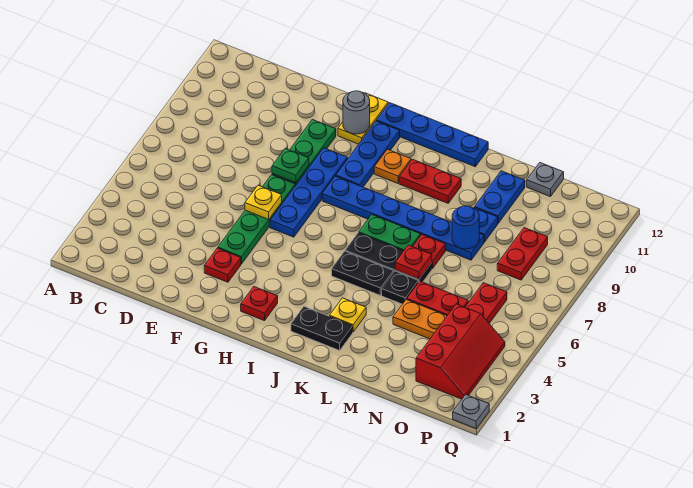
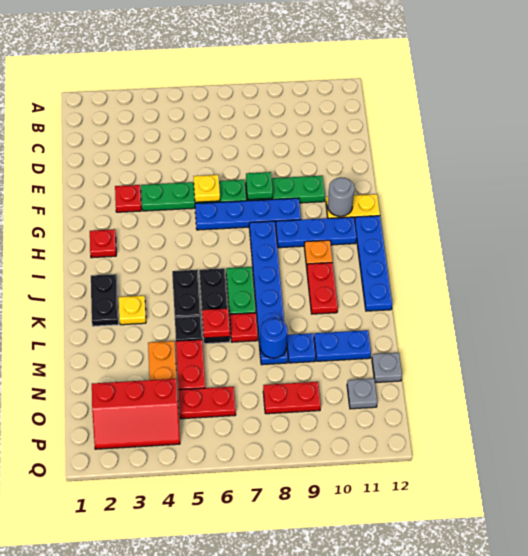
grey plate Q1 level 1 -> grey plate O11 level 1

